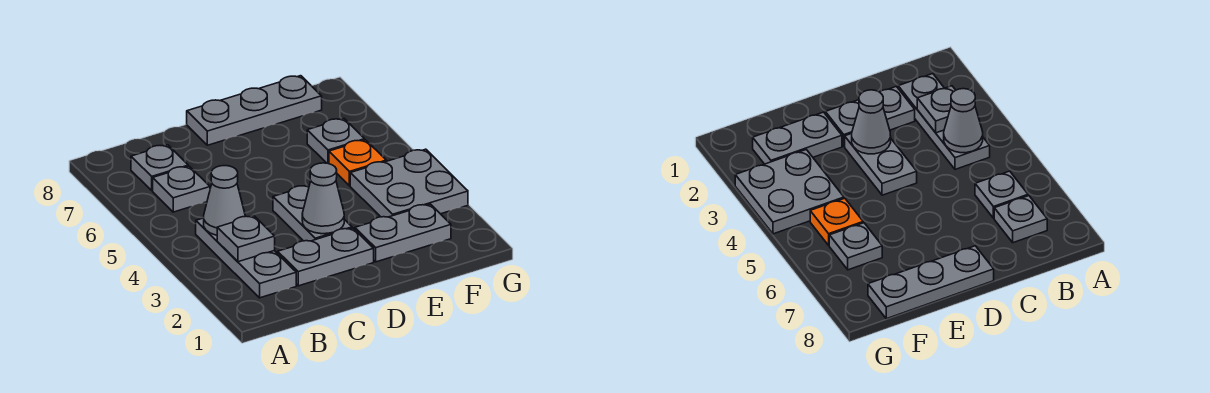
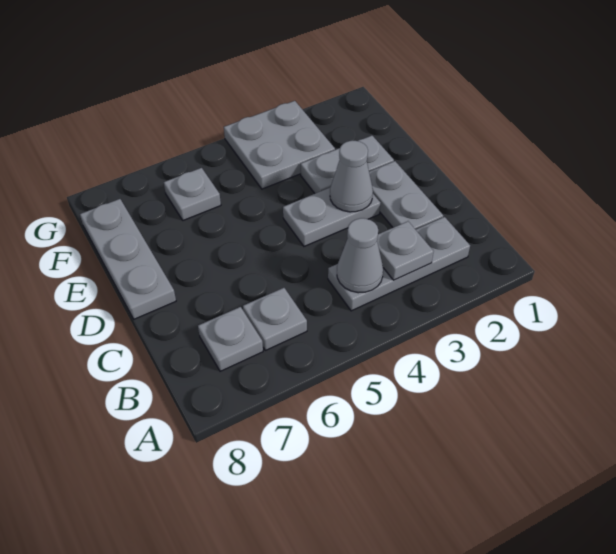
grey plate E2:F2 level 1 -> grey plate E2:E3 level 1
orange plate F5 level 1 -> none

